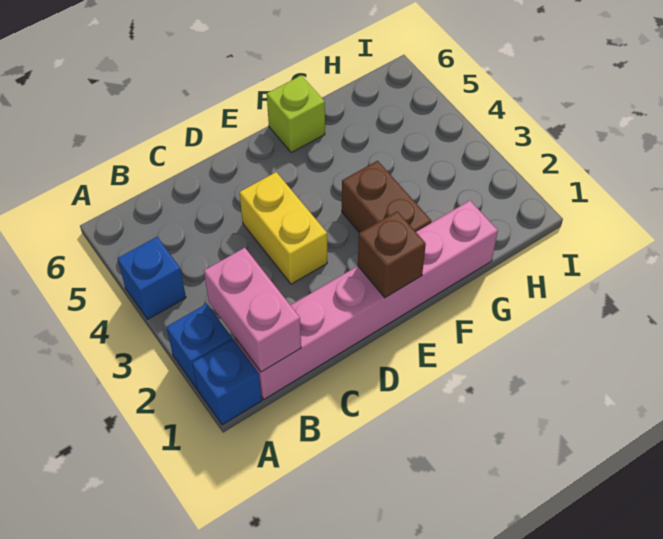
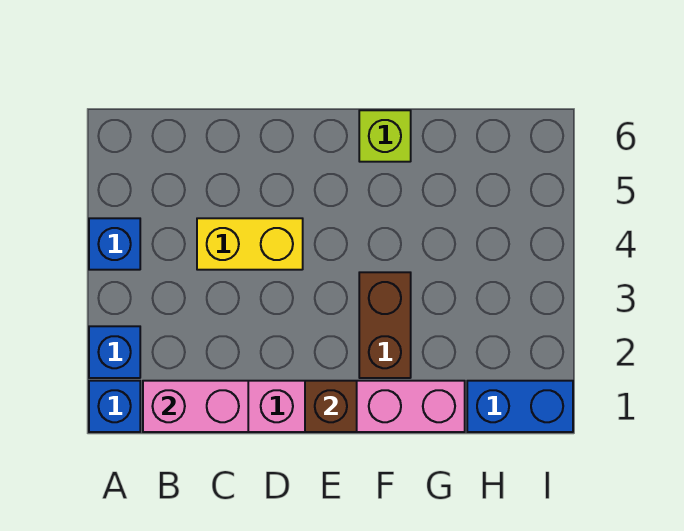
pink brick B1:B2 level 2 -> pink brick B1:C1 level 2
yellow brick D3:D4 level 1 -> yellow brick C4:D4 level 1
none -> blue brick H1:I1 level 1

